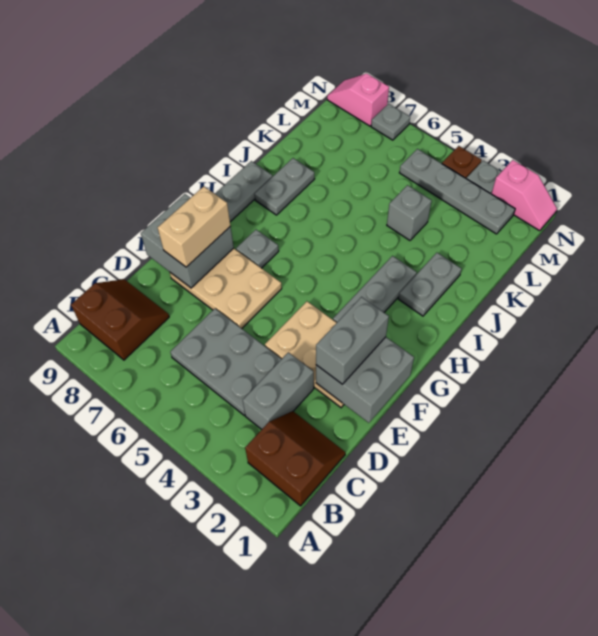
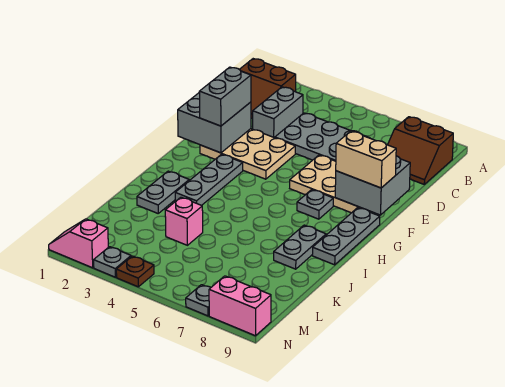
tan brick E8:F8 level 3 -> tan brick F8:F9 level 3
grey brick K4 level 1 -> pink brick K4 level 1
grey plate M2:M5 level 1 -> none
pink slope N8:N9 level 1 top 8 -> pink brick N8:N9 level 1

